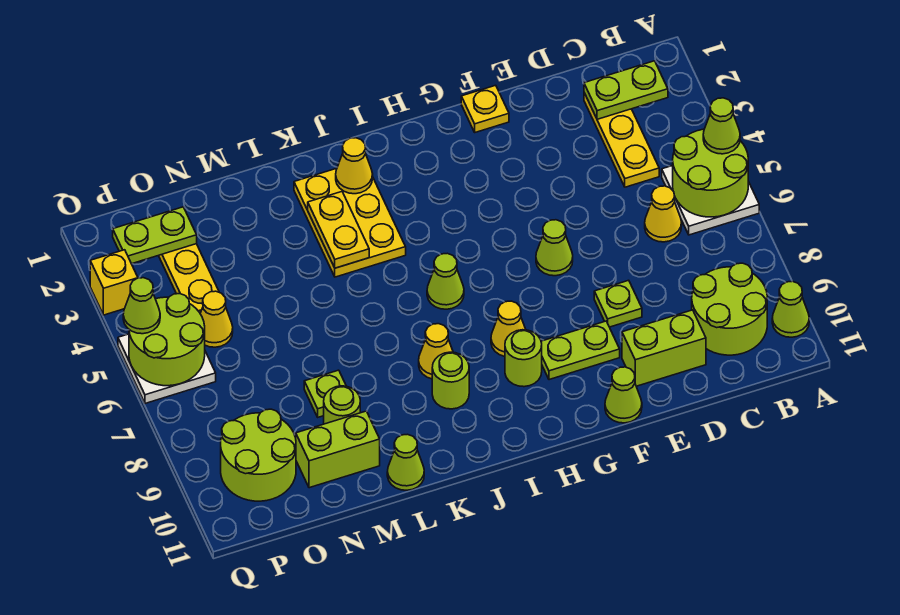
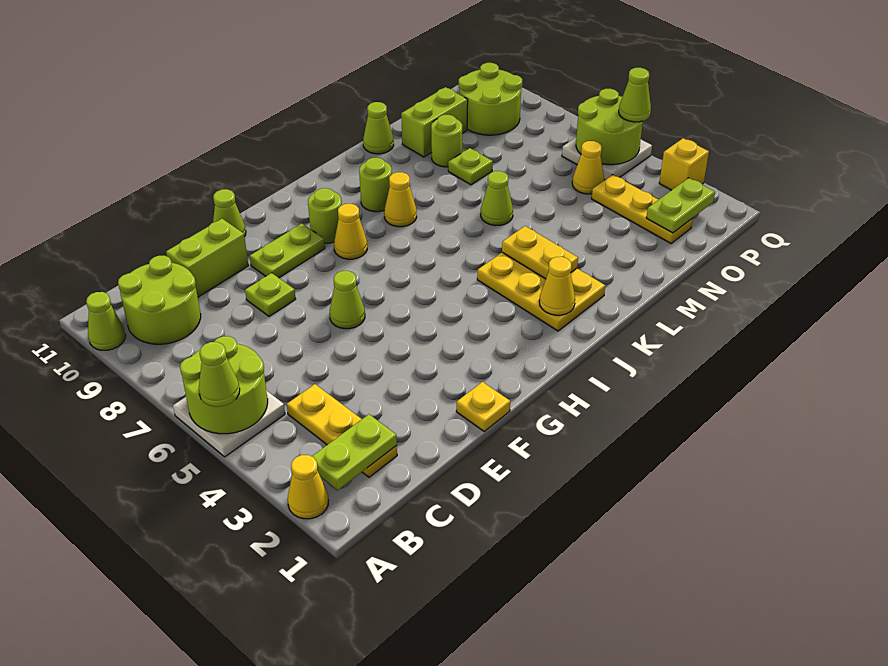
yellow cone C6 level 1 -> yellow cone A2 level 1
lime cone I6 level 1 -> lime cone L6 level 1

